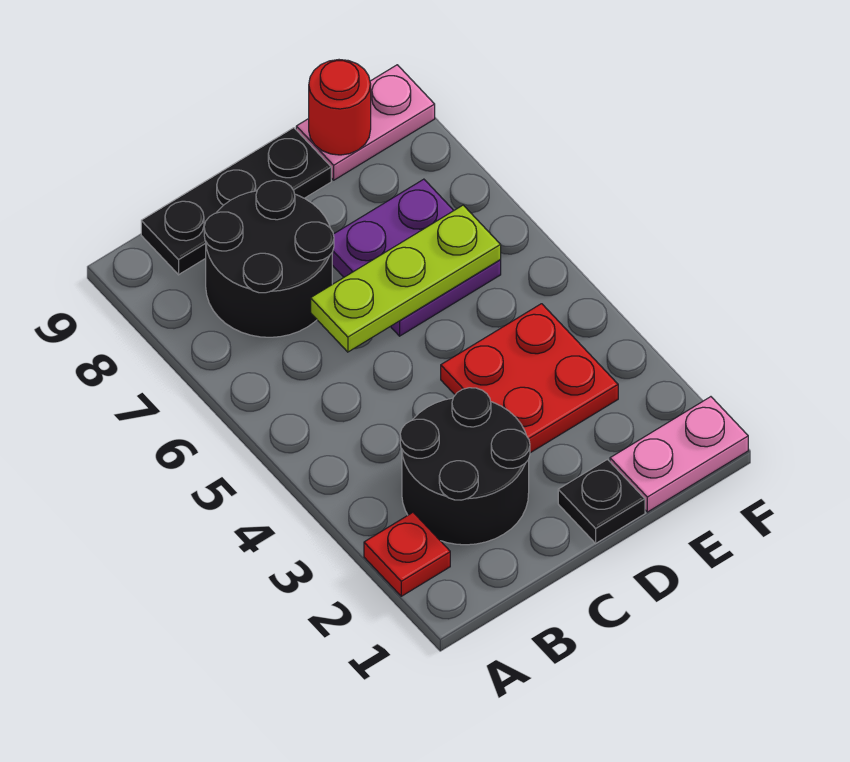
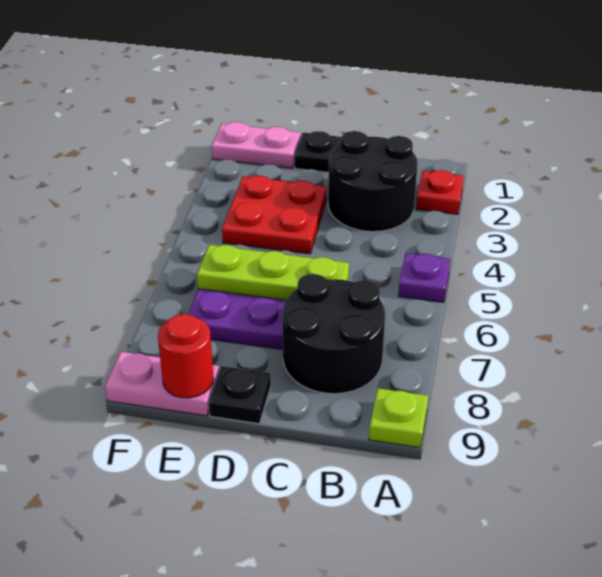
none -> purple plate A5 level 1
none -> lime plate A9 level 1
black plate B9:D9 level 1 -> black plate D9 level 1

